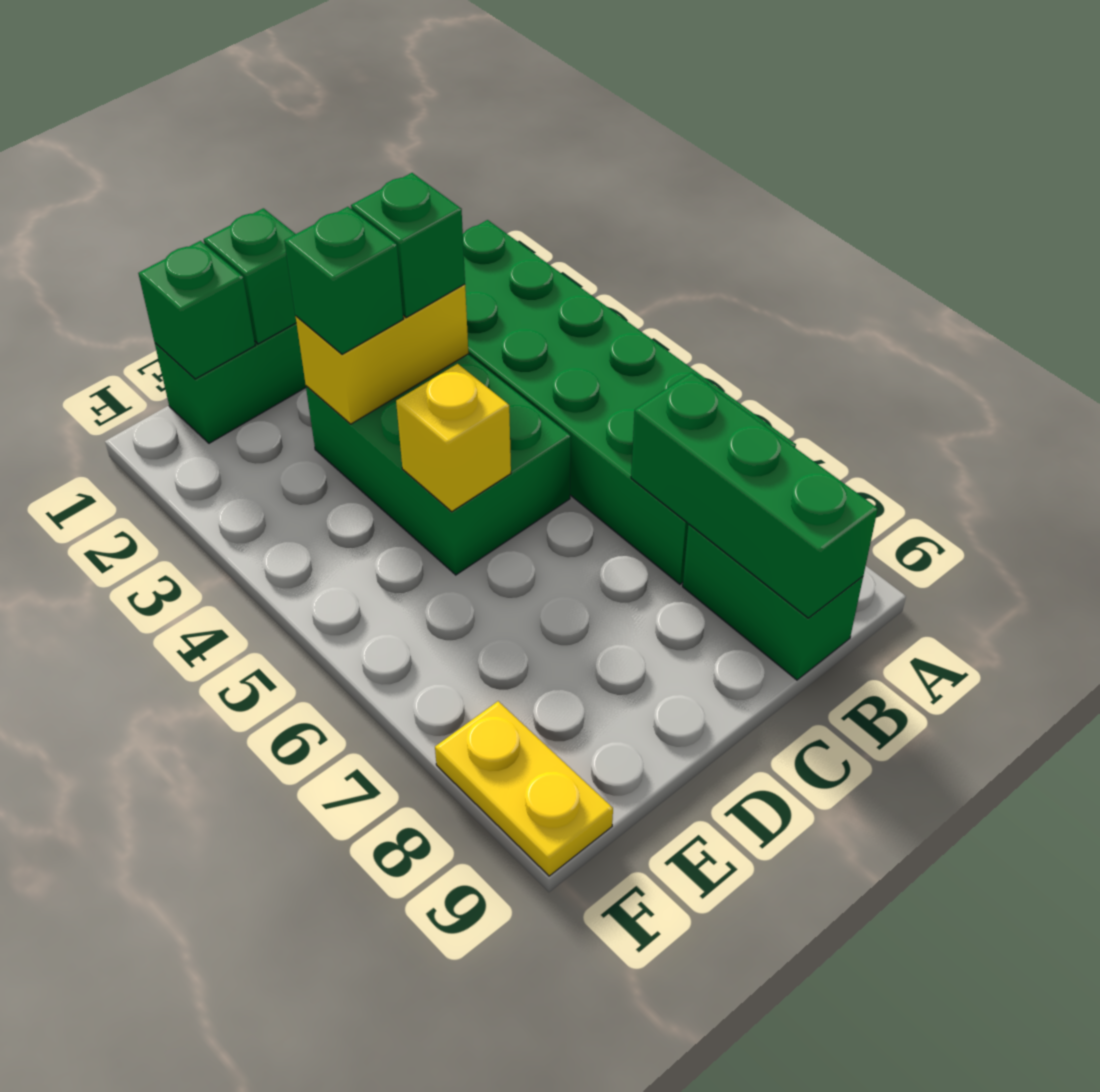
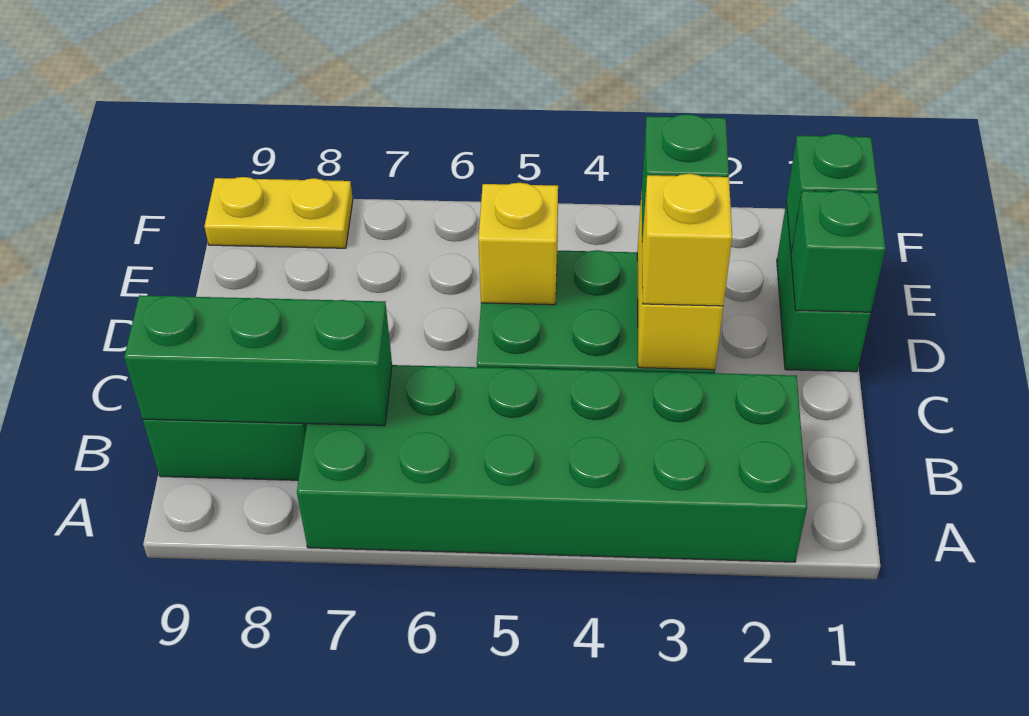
green brick C3 level 3 -> yellow brick C3 level 3

